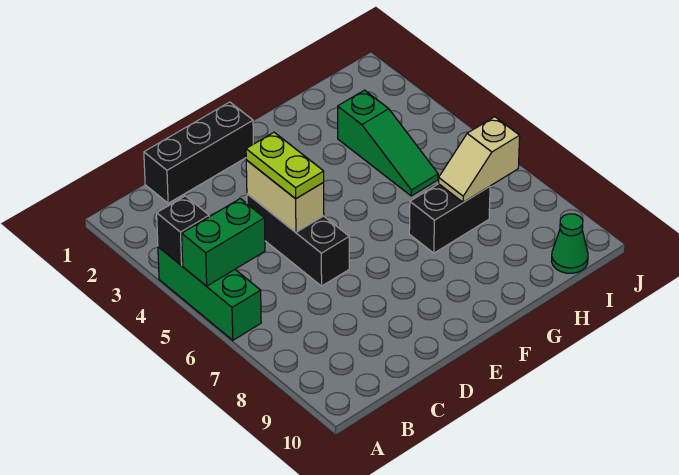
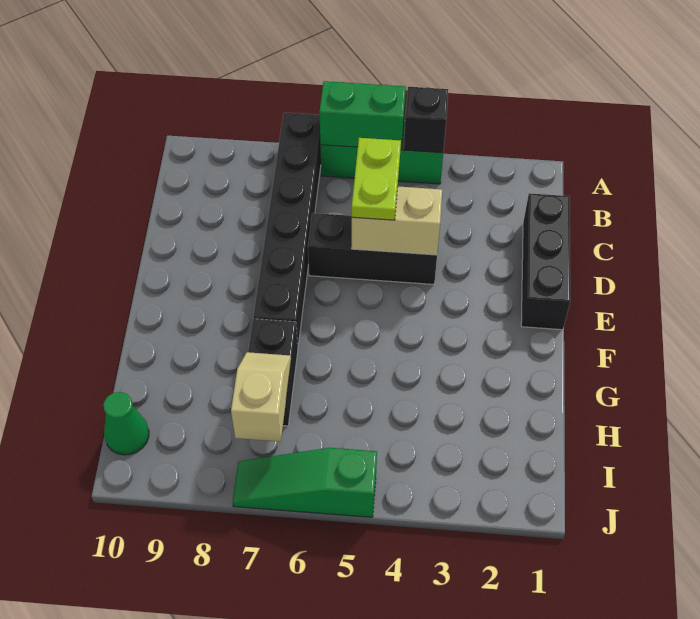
green brick A5:B5 level 2 -> green brick A5:A6 level 2
none -> black brick A7:F7 level 1
lime plate D4:D5 level 3 -> lime plate C5:D5 level 3
green slope H3:H5 level 1 top 3 -> green slope J5:J7 level 1 top 5

